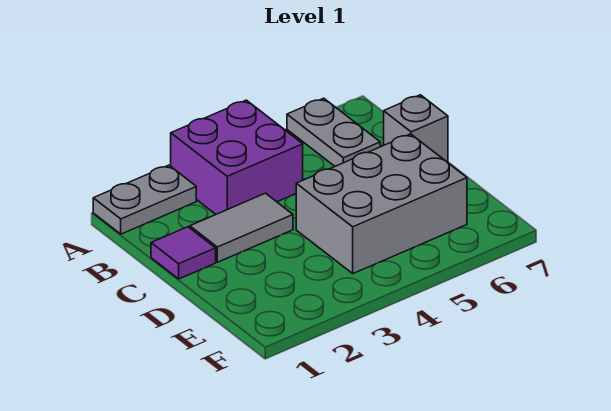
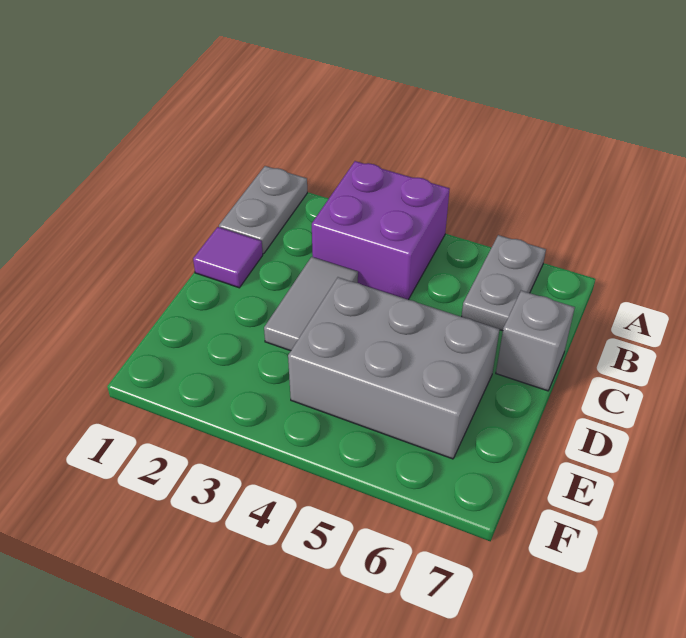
grey plate A1:A2 level 1 -> grey plate A1:B1 level 1
grey tile C2:C3 level 1 -> grey tile C3:D3 level 1

